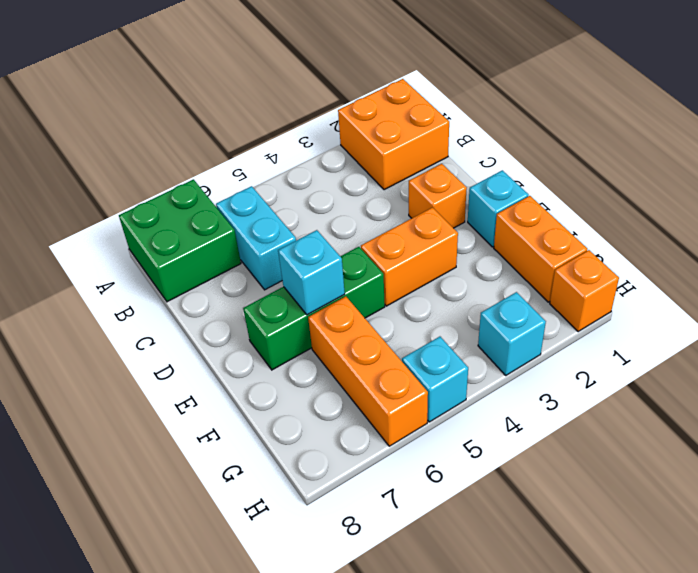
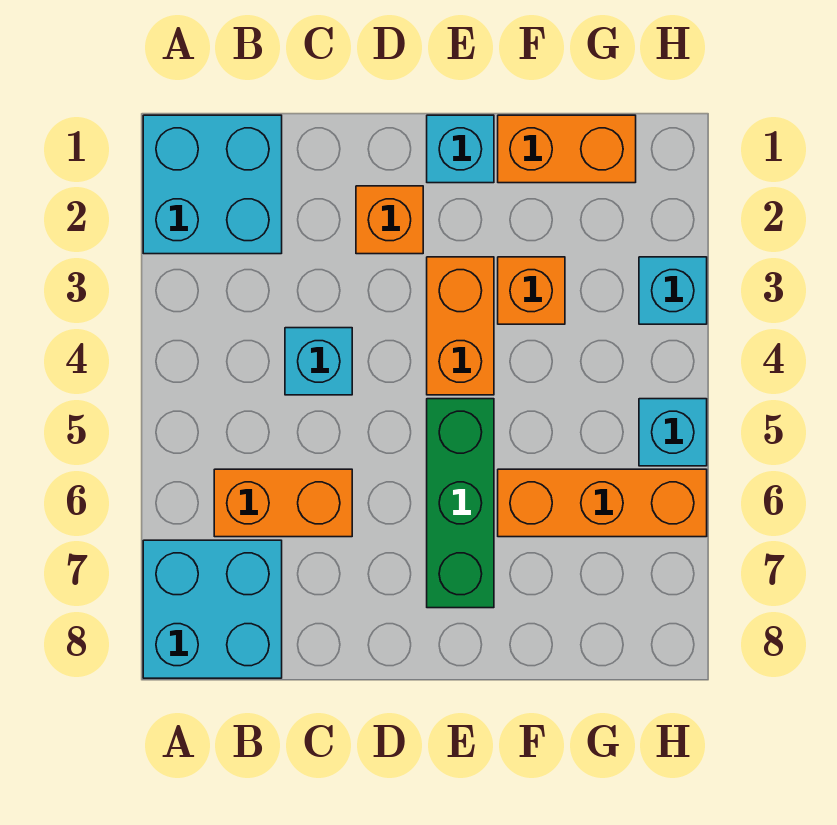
orange brick A1:B2 level 1 -> cyan brick A1:B2 level 1
green brick A7:B8 level 1 -> cyan brick A7:B8 level 1
cyan brick B6:C6 level 1 -> orange brick B6:C6 level 1
cyan brick E6 level 2 -> cyan brick C4 level 1
orange brick H1 level 1 -> orange brick F3 level 1

